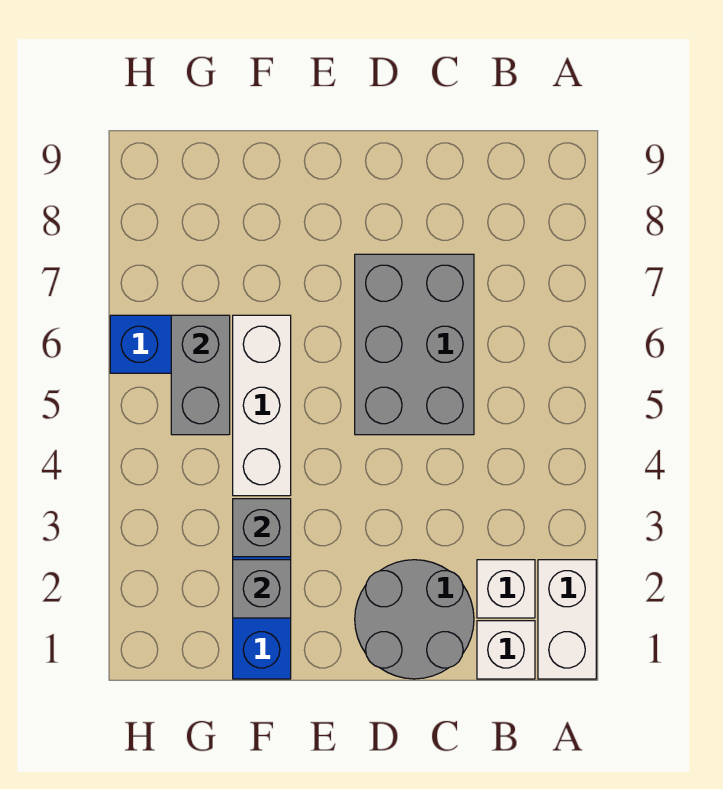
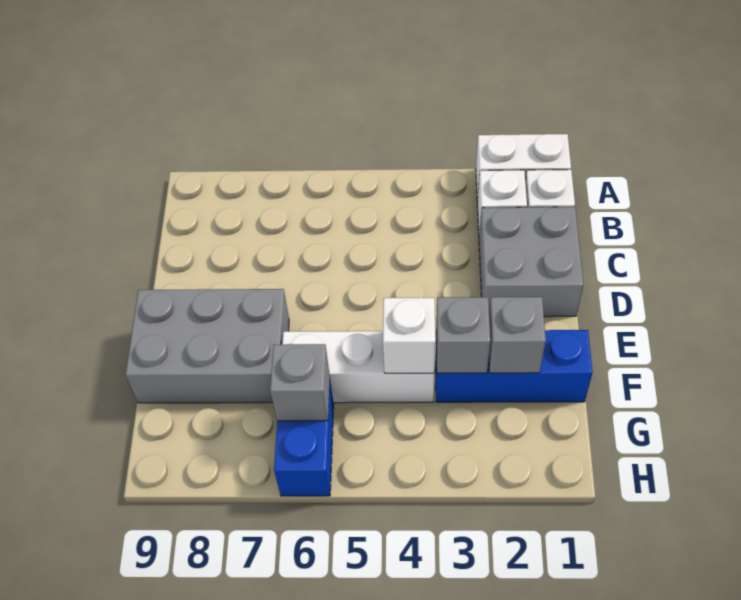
grey round brick C1:D2 level 1 -> grey brick C1:D2 level 1
grey brick C5:D7 level 1 -> grey brick E7:F9 level 1
none -> white brick F4 level 2
grey brick G5:G6 level 2 -> grey brick G6 level 2

